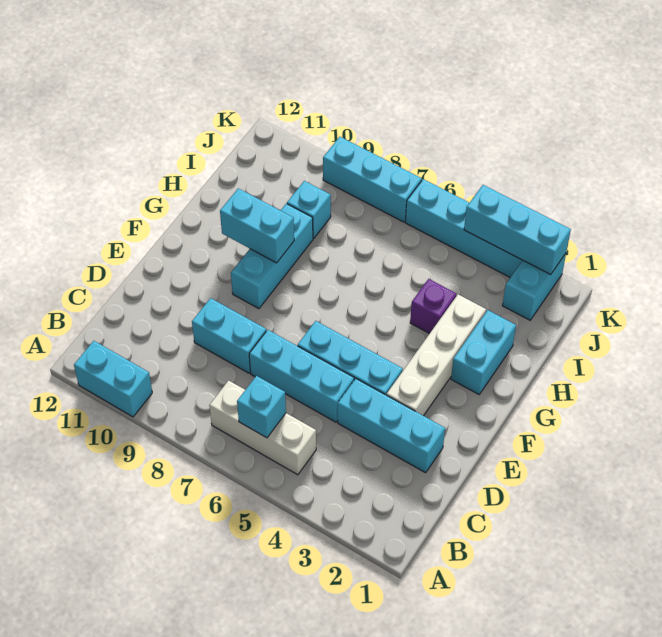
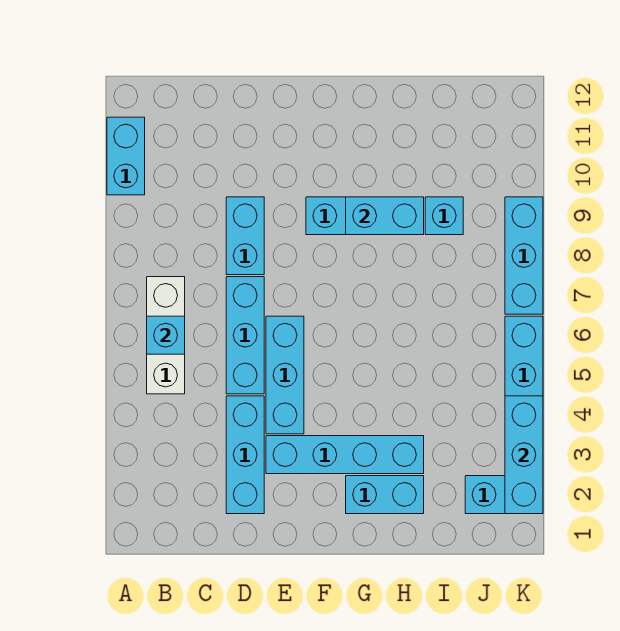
white brick E3:H3 level 1 -> cyan brick E3:H3 level 1
cyan brick G9:G10 level 2 -> cyan brick G9:H9 level 2
purple brick H4 level 1 -> none

